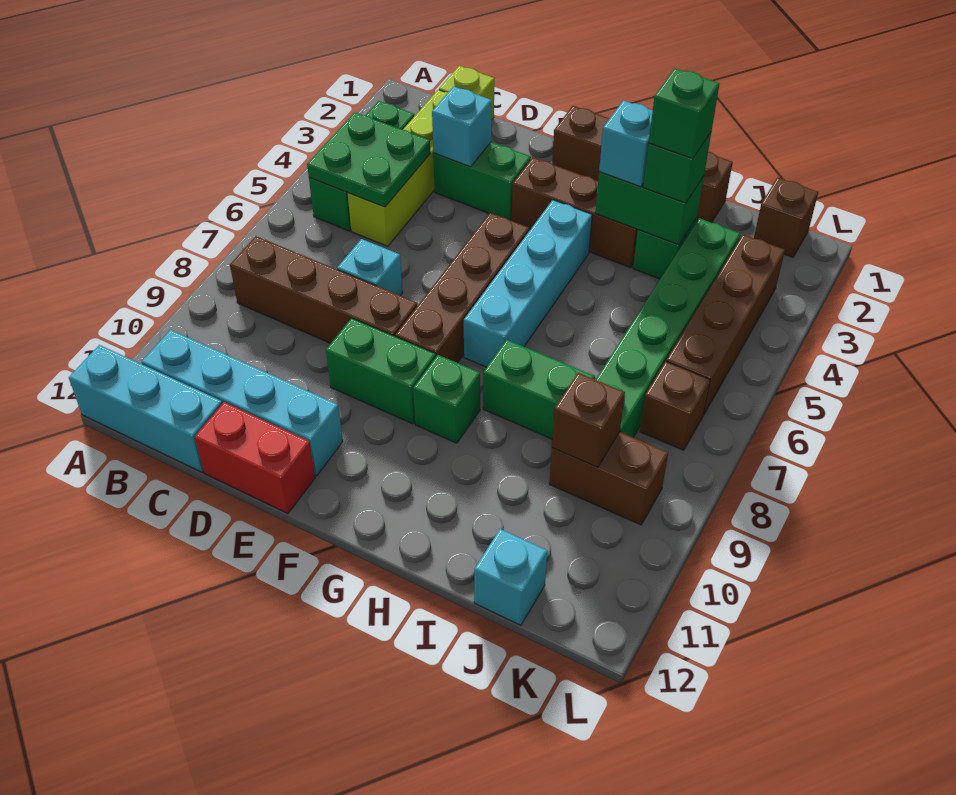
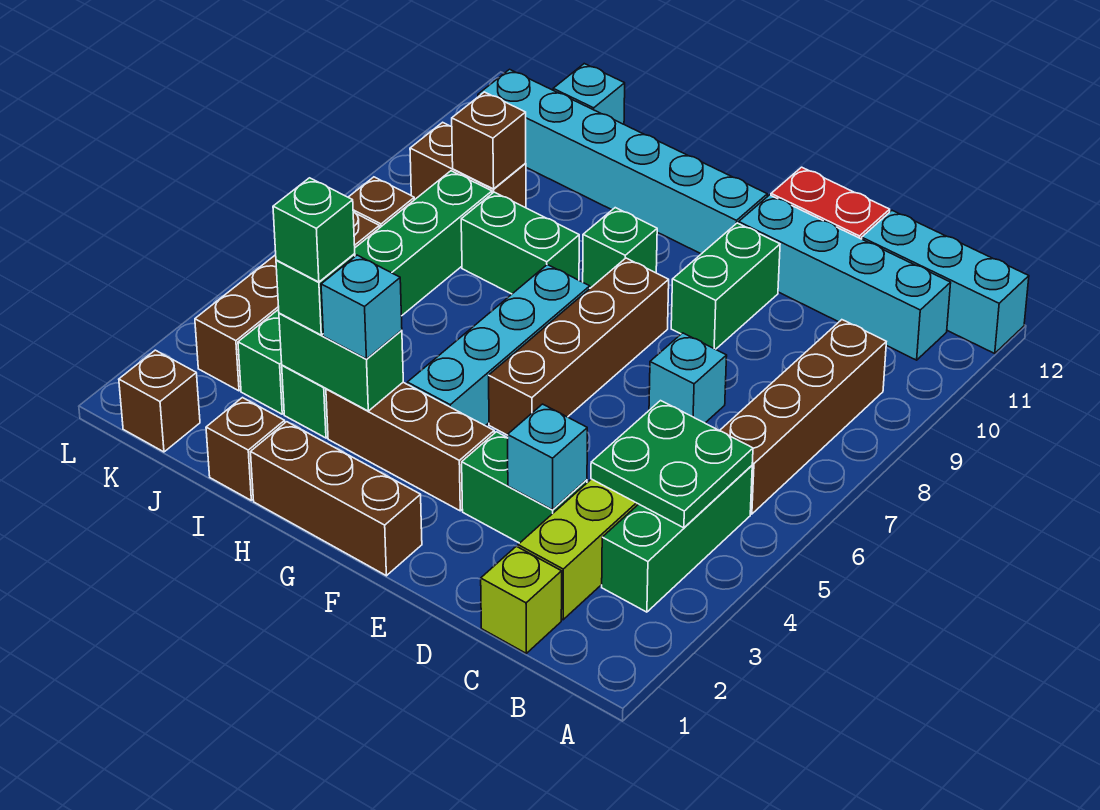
brown brick B8:E8 level 1 -> brown brick B6:B9 level 1
green brick E9:F9 level 1 -> green brick E9:E10 level 1
none -> cyan brick F11:K11 level 1

